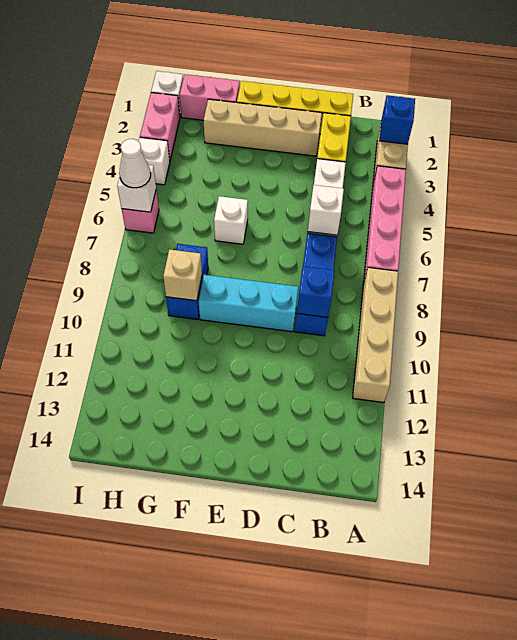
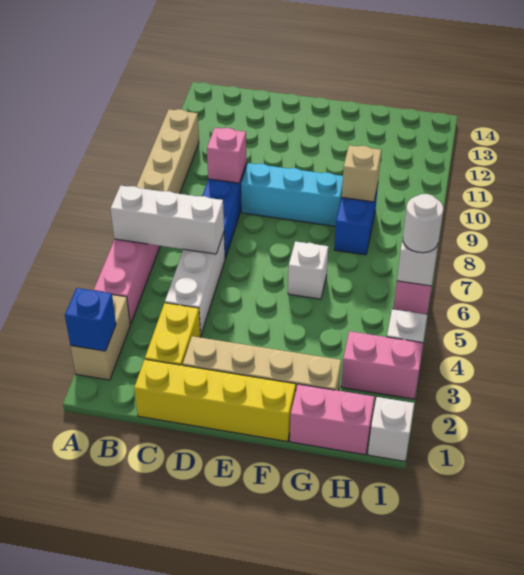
white brick C6 level 2 -> white brick A6:C6 level 2
blue brick C9 level 2 -> pink brick C9 level 2
pink brick I2:I3 level 1 -> pink brick H3:I3 level 1
white cone I6 level 3 -> white round brick I6 level 3

